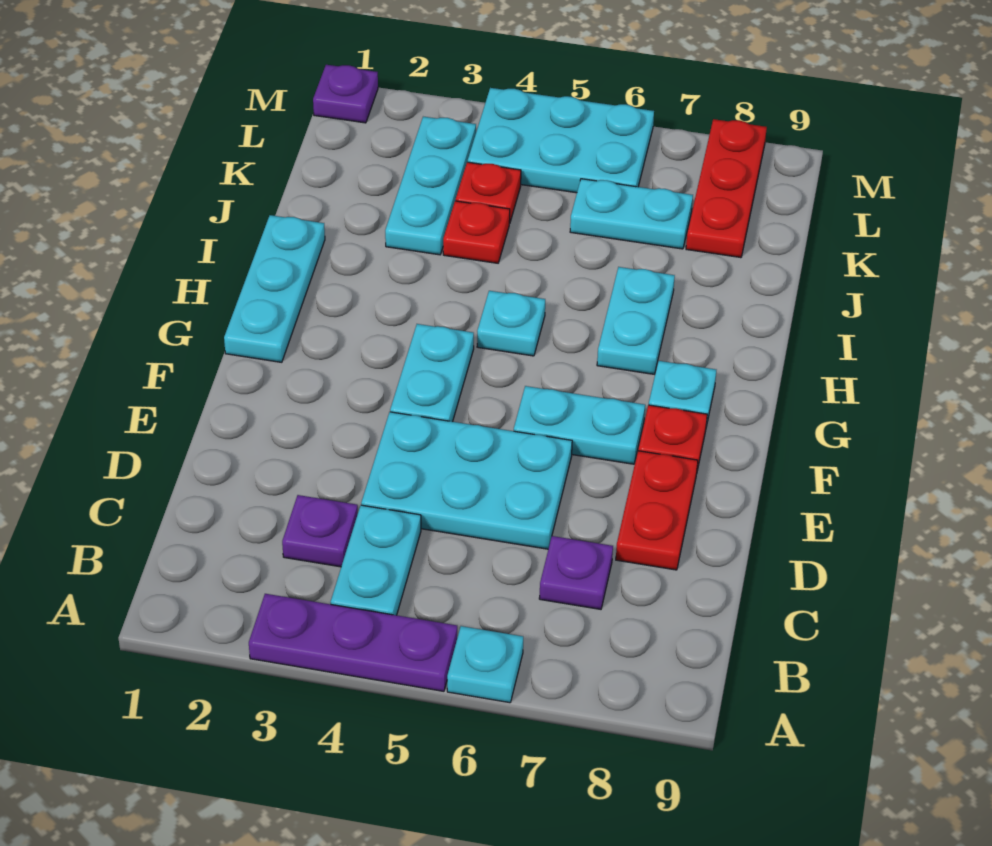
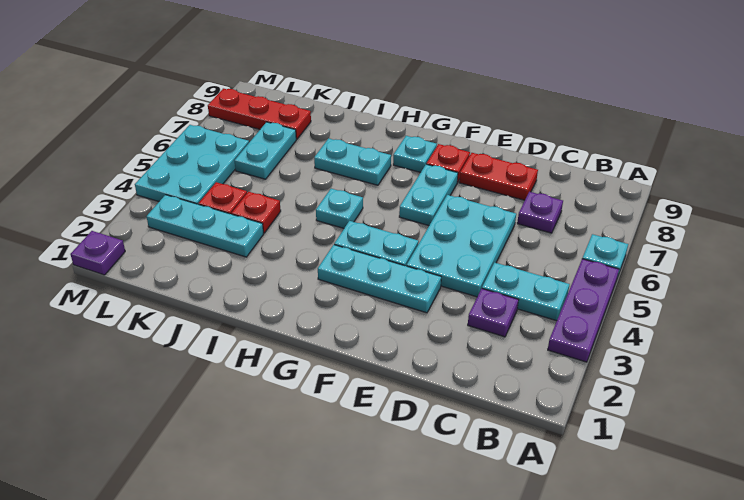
cyan plate G1:I1 level 1 -> cyan plate E3:G3 level 1

